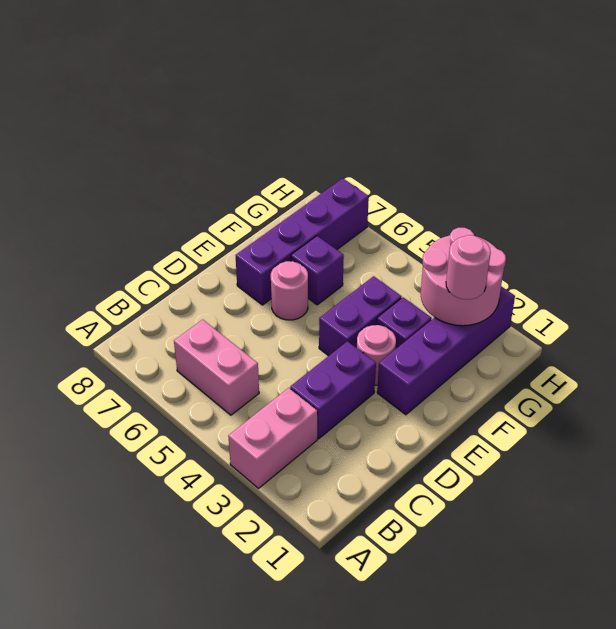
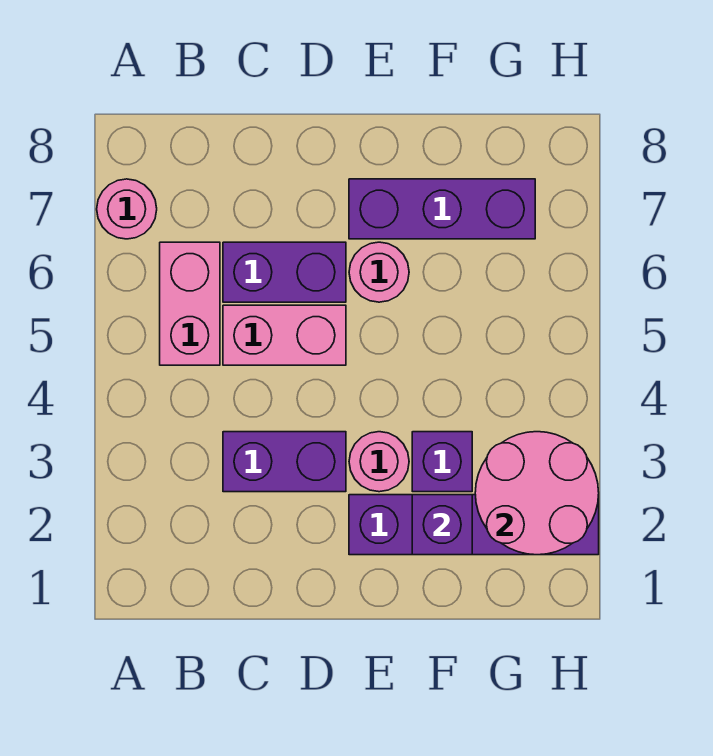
pink brick A3:B3 level 1 -> pink brick C5:D5 level 1
purple brick E4:F4 level 1 -> purple brick C6:D6 level 1
purple brick E7:H7 level 1 -> purple brick E7:G7 level 1
purple brick F6 level 1 -> purple brick F2 level 2
pink round brick G2 level 3 -> pink round brick A7 level 1

